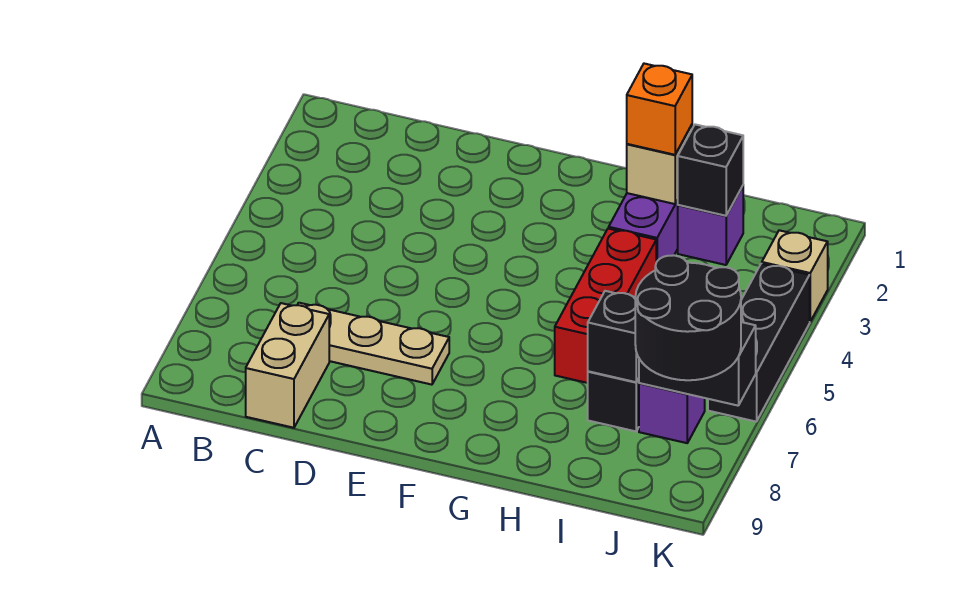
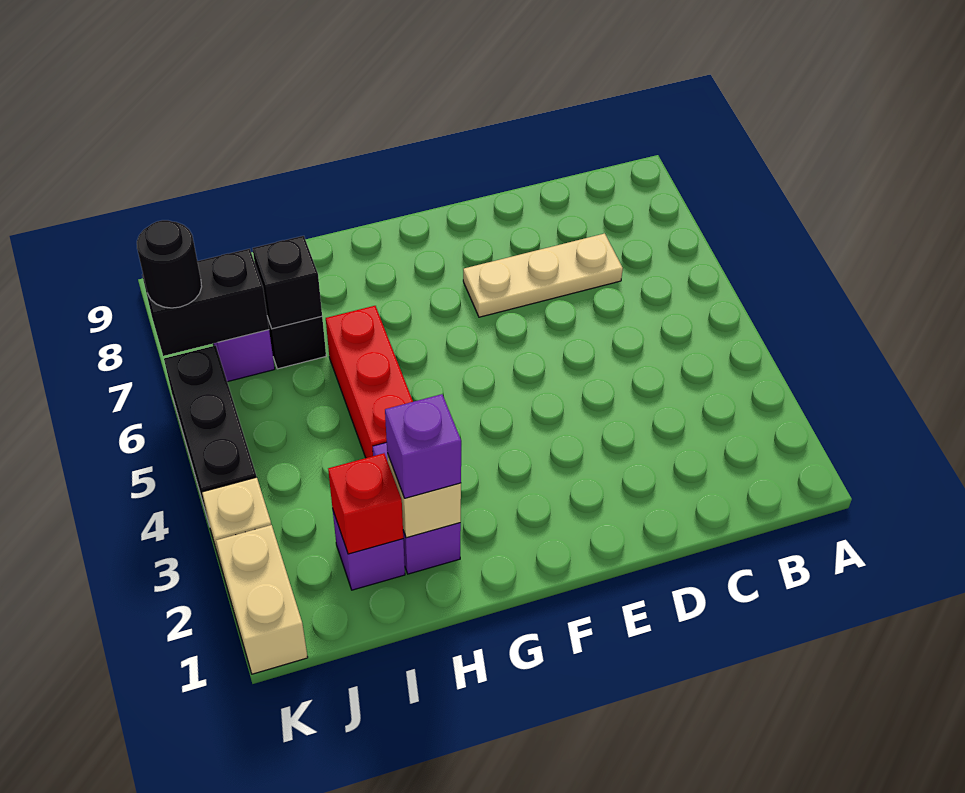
tan brick C8:C9 level 1 -> tan brick K1:K2 level 1
orange brick H2 level 3 -> purple brick H2 level 3
black brick I2 level 2 -> red brick I2 level 2
black round brick J7:K8 level 3 -> black round brick K7 level 3

